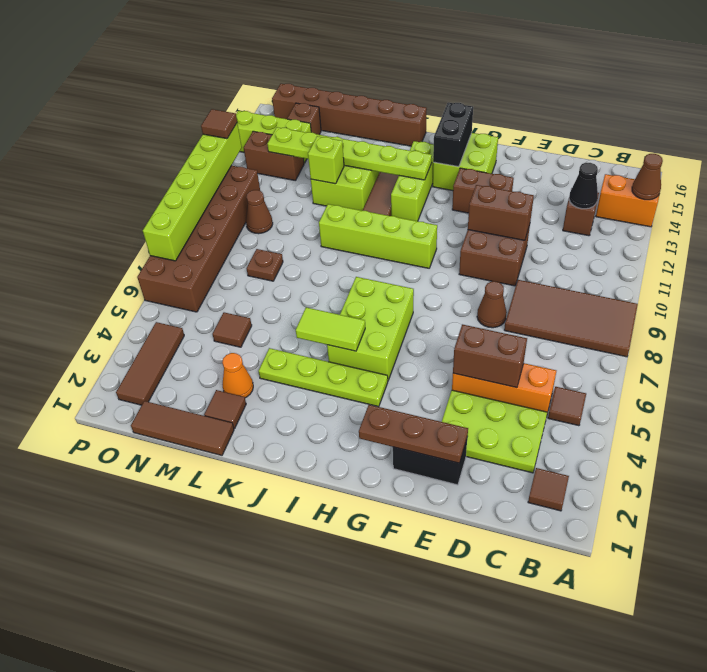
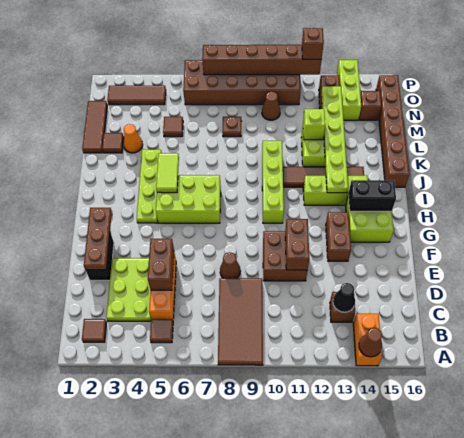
lime brick P7:P12 level 2 -> brown brick P7:P12 level 2
brown tile P12 level 3 -> brown brick P12 level 3

